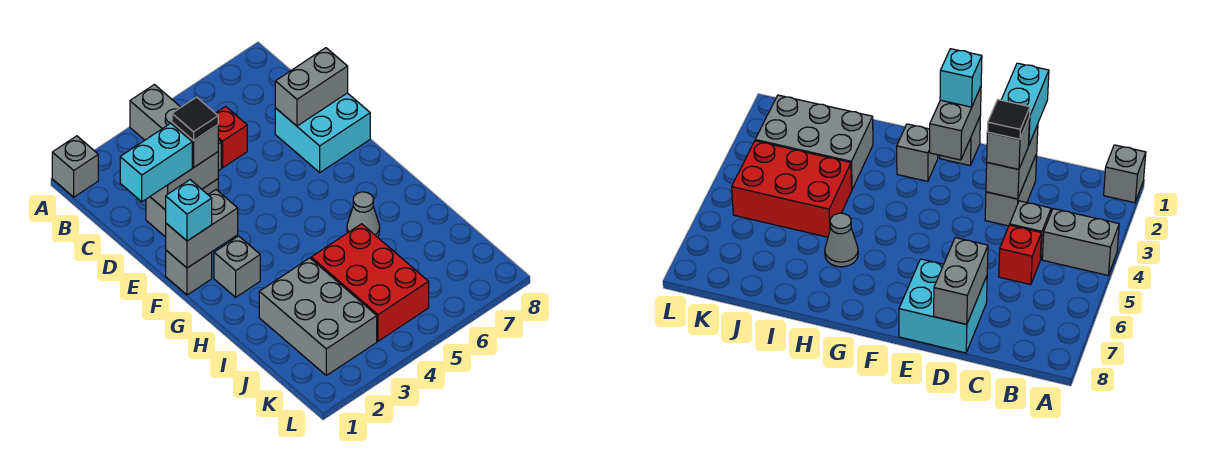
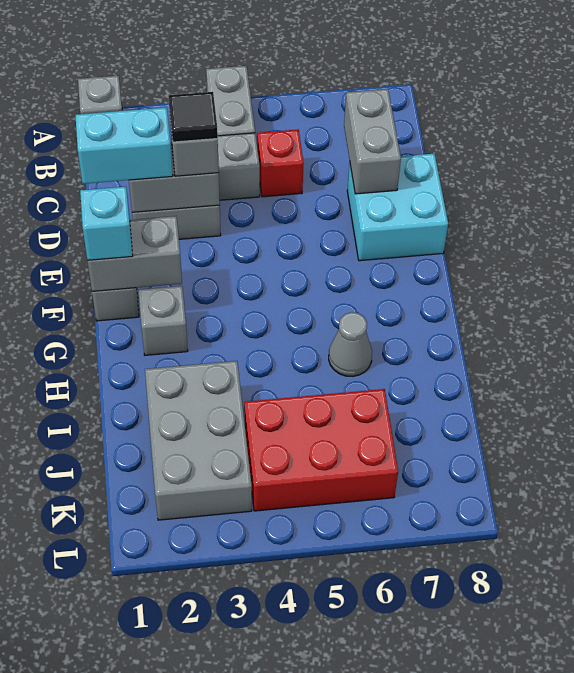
grey brick D7:D8 level 2 -> grey brick C7:D7 level 2
red brick I4:K5 level 1 -> red brick J4:K6 level 1

